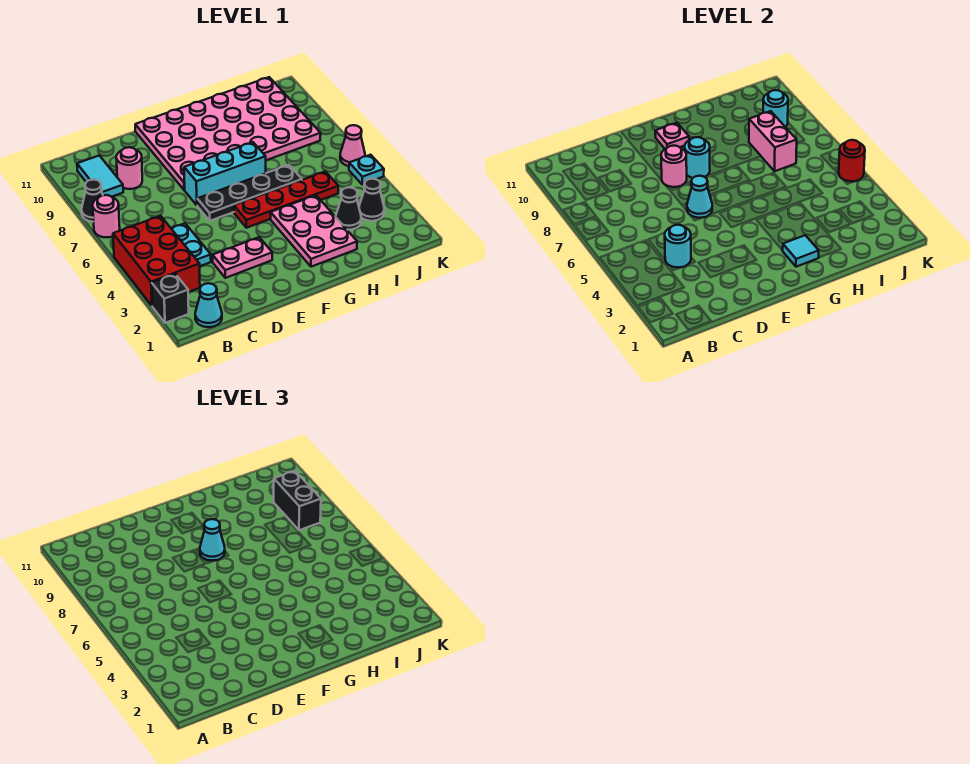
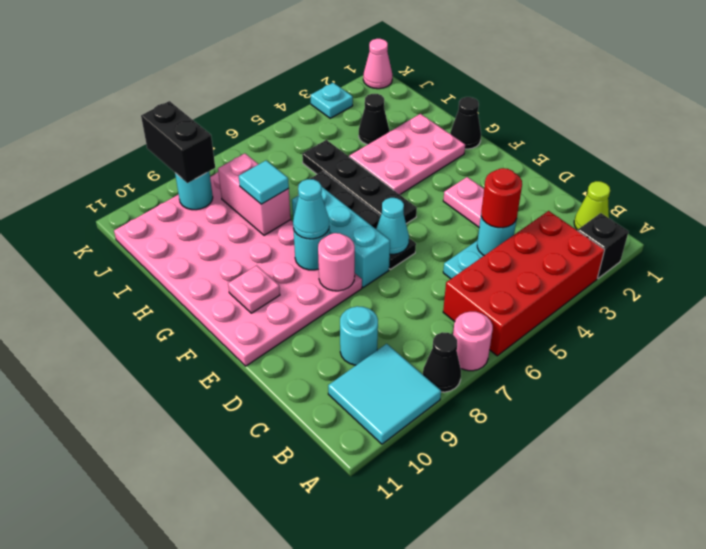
red brick A3:B5 level 1 -> red brick A3:B6 level 1
cyan cone B1 level 1 -> lime cone B1 level 1
cyan tile B9:B10 level 1 -> cyan tile A9:B10 level 1
pink round brick C9 level 1 -> cyan round brick C9 level 1
red plate F5:I5 level 1 -> black plate F5:I5 level 1
cyan tile G2 level 2 -> cyan tile H8 level 3
pink brick I7:I8 level 2 -> pink brick H8:I8 level 2
black cone J3 level 1 -> black cone G1 level 1
black brick J8:J9 level 3 -> black brick J9:K9 level 3
cyan plate K5 level 1 -> cyan plate K3 level 1
red round brick K5 level 2 -> red round brick C4 level 3
pink cone K6 level 1 -> pink cone K1 level 1

